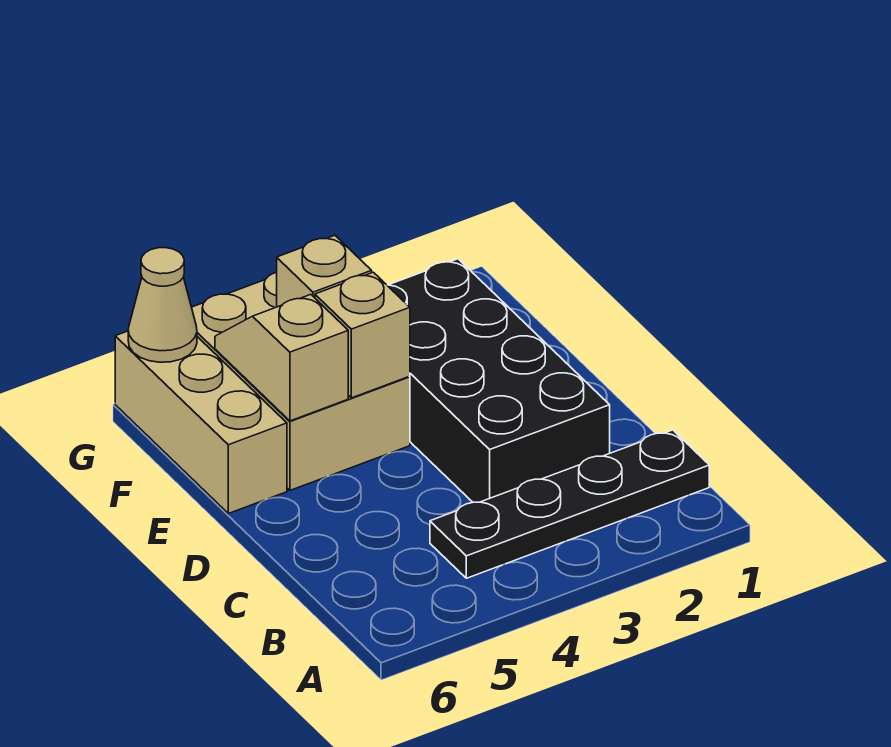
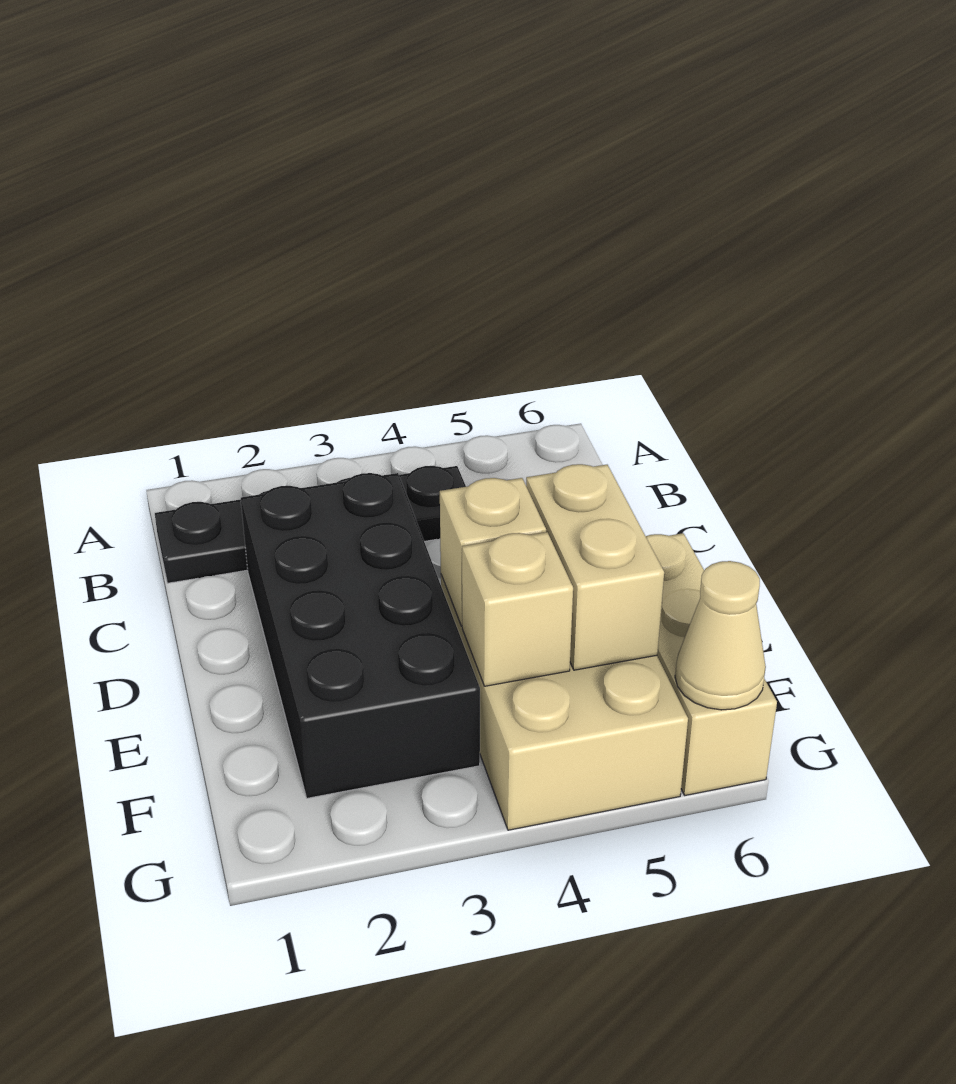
tan slope E5:F5 level 2 top E -> tan brick E5:F5 level 2

